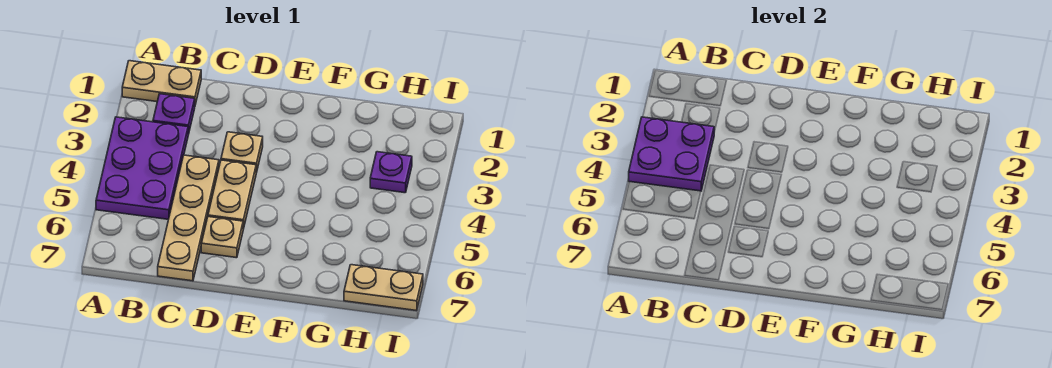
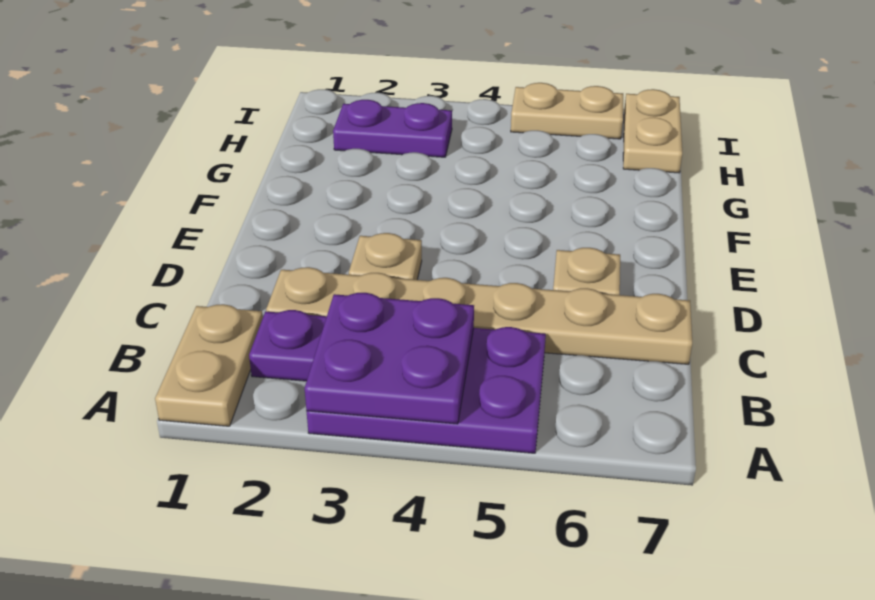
tan plate C4:C7 level 1 -> tan plate C2:C7 level 1
tan plate D4:D5 level 1 -> tan plate I5:I6 level 1
purple plate H3 level 1 -> purple plate H2:H3 level 1

